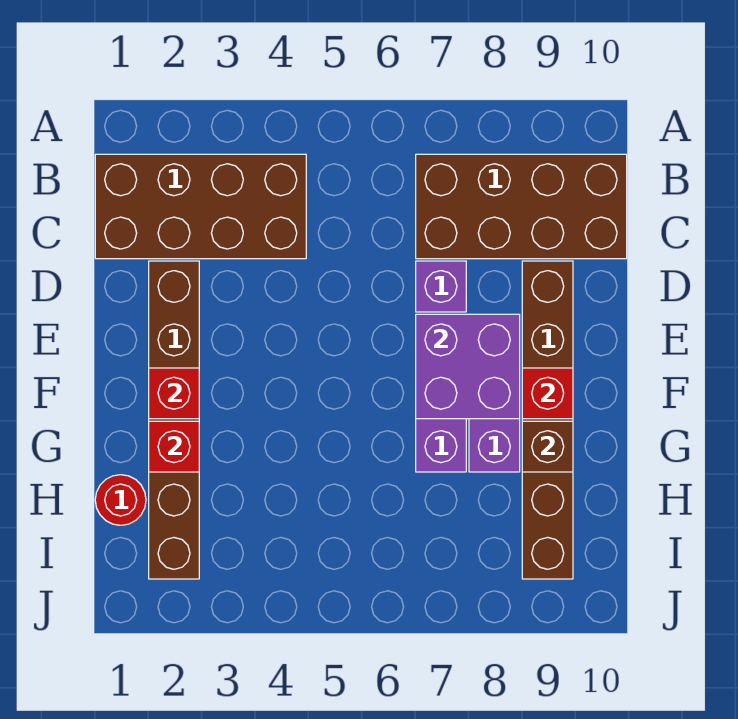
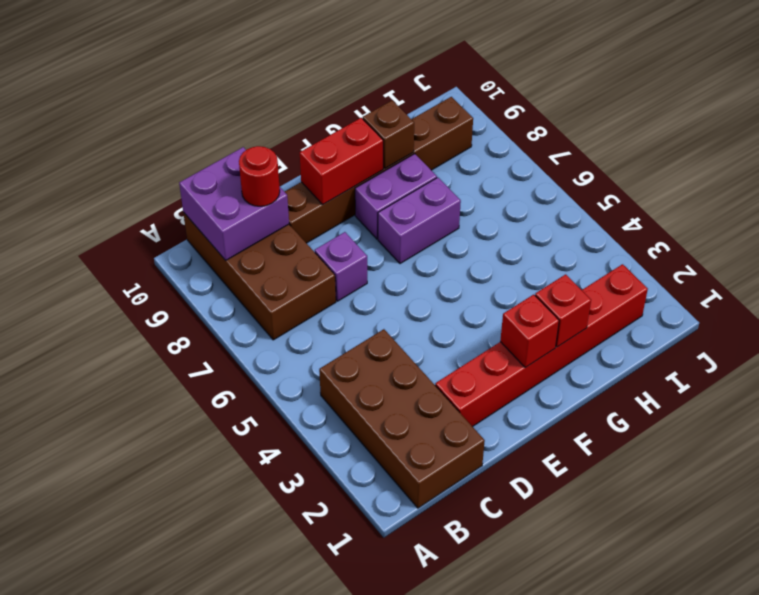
brown brick D2:I2 level 1 -> red brick D2:I2 level 1
purple brick E7:F8 level 2 -> purple brick B9:C10 level 2
red brick F9 level 2 -> red brick E9:F9 level 2
red round brick H1 level 1 -> red round brick C9 level 3

